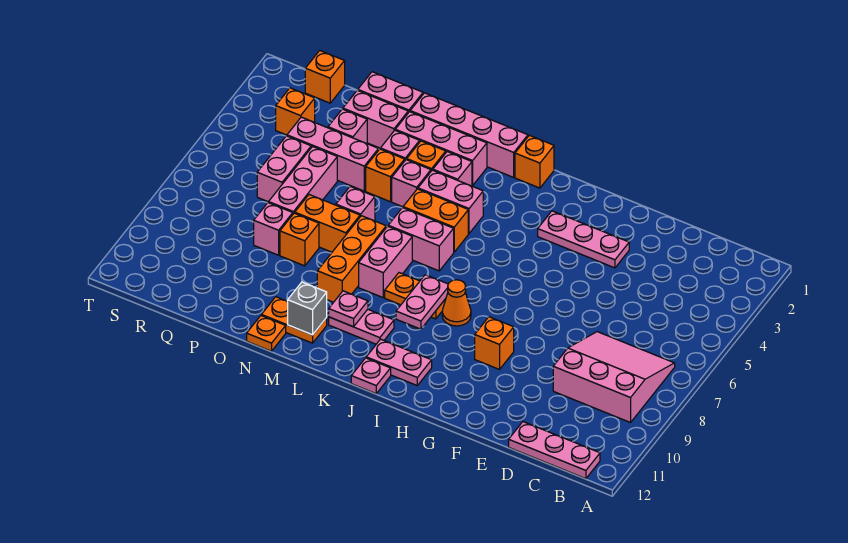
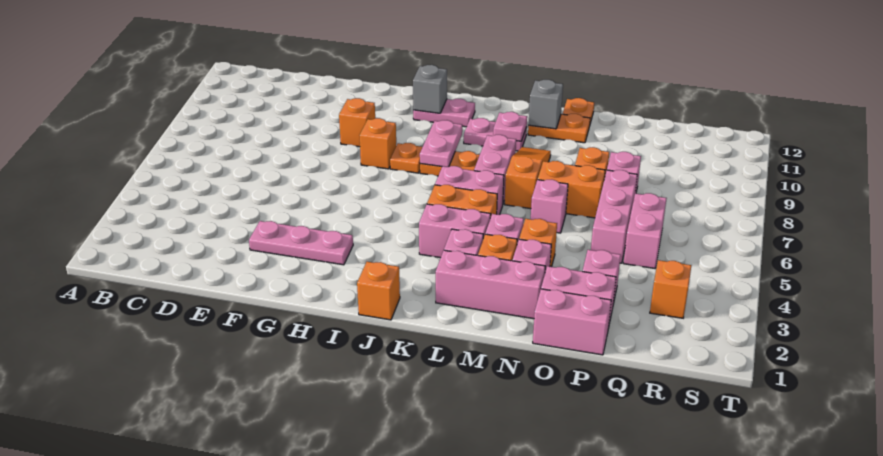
pink slope B7:D9 level 1 top 9 -> none
pink plate B12:D12 level 1 -> none
orange cone I8 level 1 -> orange plate I8 level 1
none -> grey brick I11 level 2
pink plate J12 level 1 -> none
pink brick K1:N1 level 1 -> none
orange brick M7:M9 level 1 -> orange slope M7:M9 level 1 top 7
pink brick O4:Q4 level 1 -> none
orange brick R1 level 1 -> orange brick H8 level 1

